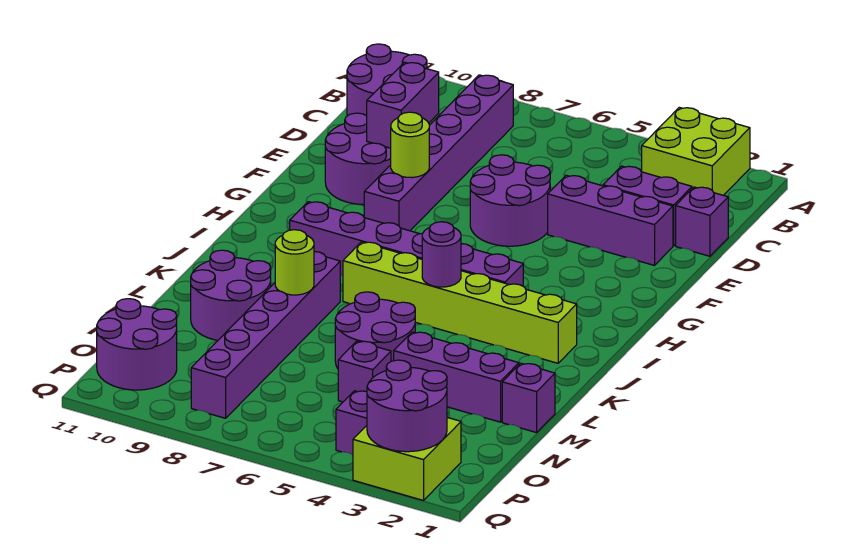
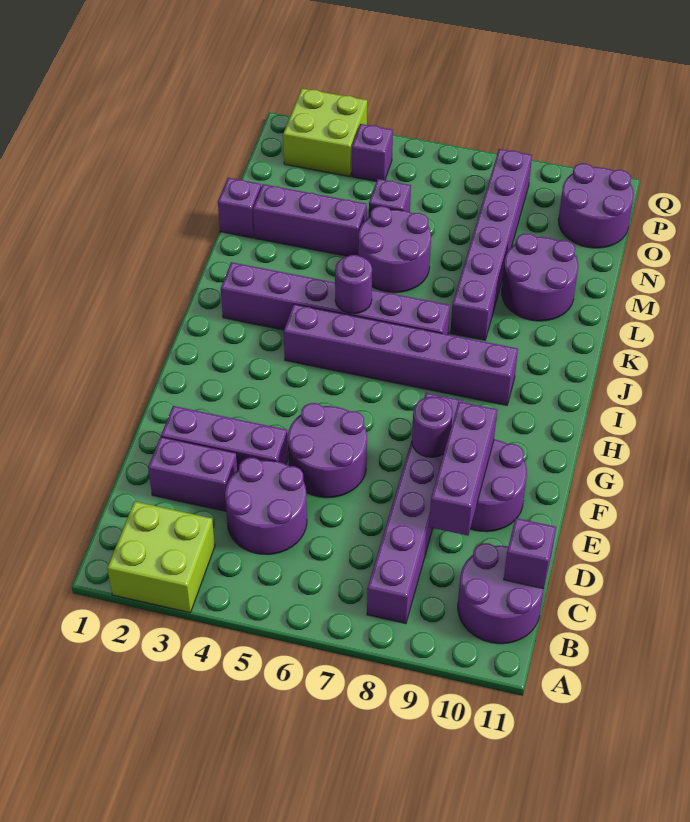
purple brick D1 level 1 -> purple brick C11 level 2
purple brick D9:E9 level 2 -> purple brick D9:F9 level 2
lime round brick F8 level 2 -> purple round brick F8 level 2
lime brick J2:J7 level 1 -> purple brick J2:J7 level 1
lime round brick L8 level 2 -> none
purple round brick P2:Q3 level 2 -> purple round brick C4:D5 level 1

